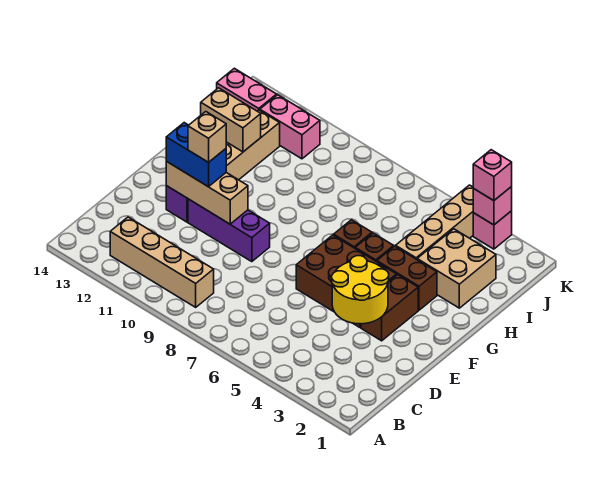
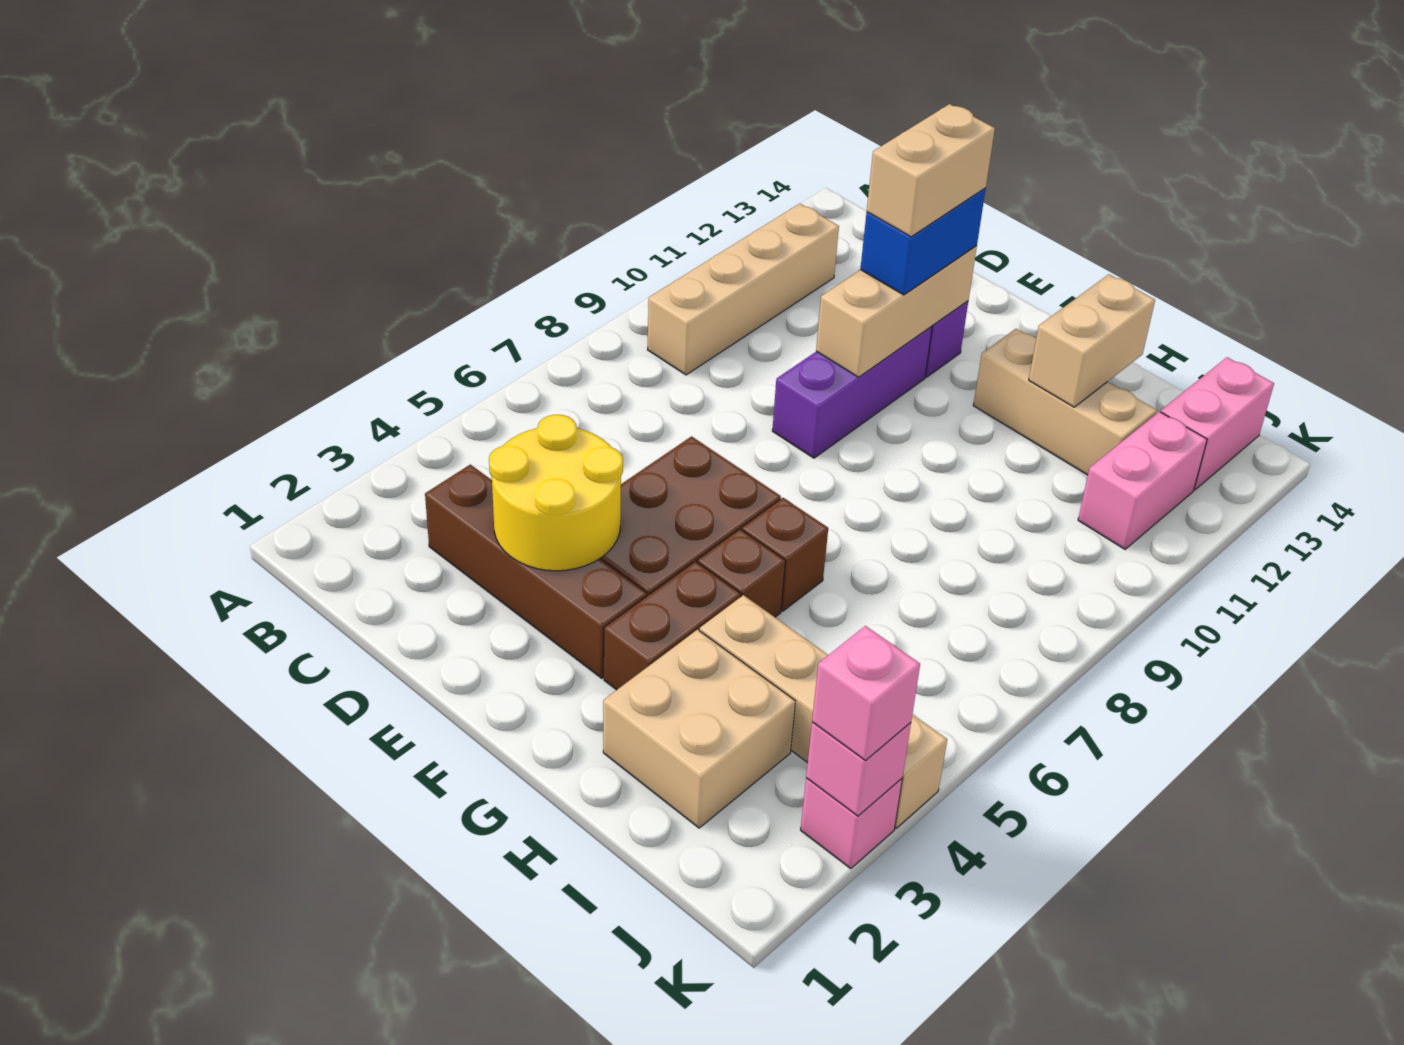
brown brick E3:F3 level 1 -> brown brick C3:F3 level 1
tan brick E11 level 4 -> tan brick E11:E12 level 4

